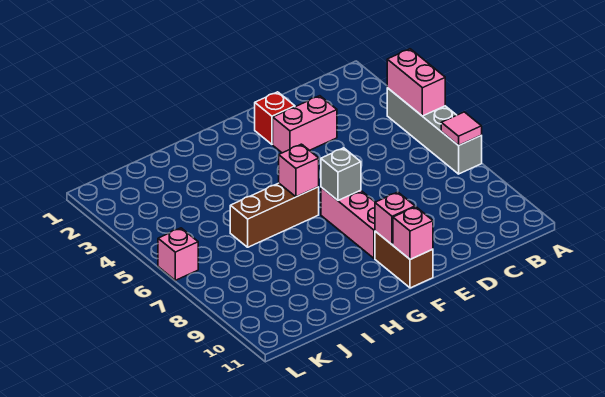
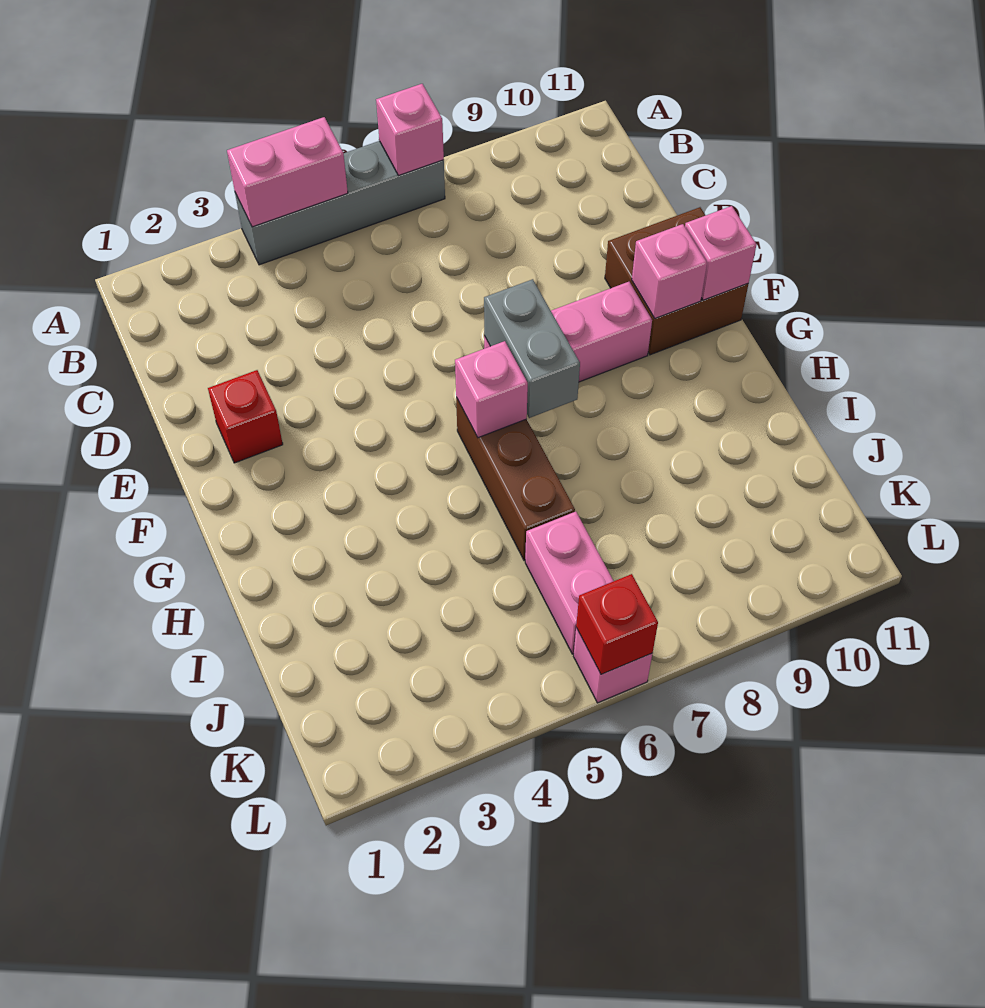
pink tile A7 level 2 -> pink brick A7 level 2
pink brick D3:E3 level 1 -> pink brick J6:K6 level 1
grey brick F7 level 2 -> grey brick F7:G7 level 2
brown brick F10:F11 level 1 -> brown brick E10:F11 level 1
none -> red brick L6 level 2

